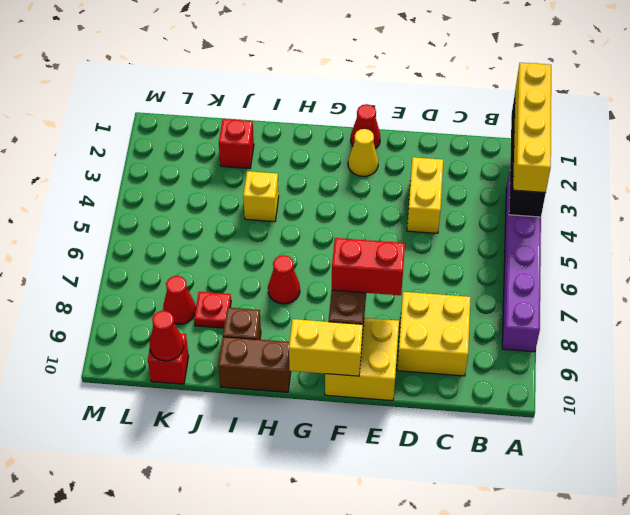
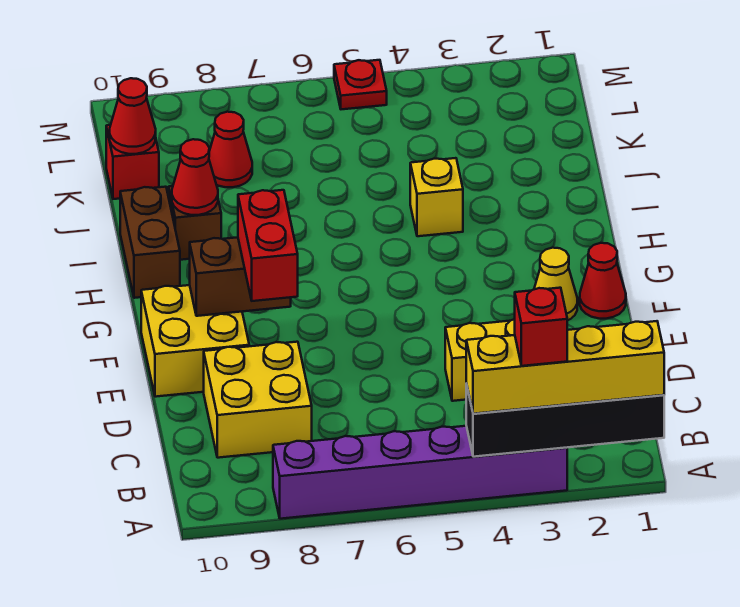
yellow brick F10:G10 level 2 -> none
red cone H7 level 1 -> red cone I9 level 2
red brick J2 level 1 -> red brick A3 level 4
red plate J8 level 1 -> red plate M5 level 1

